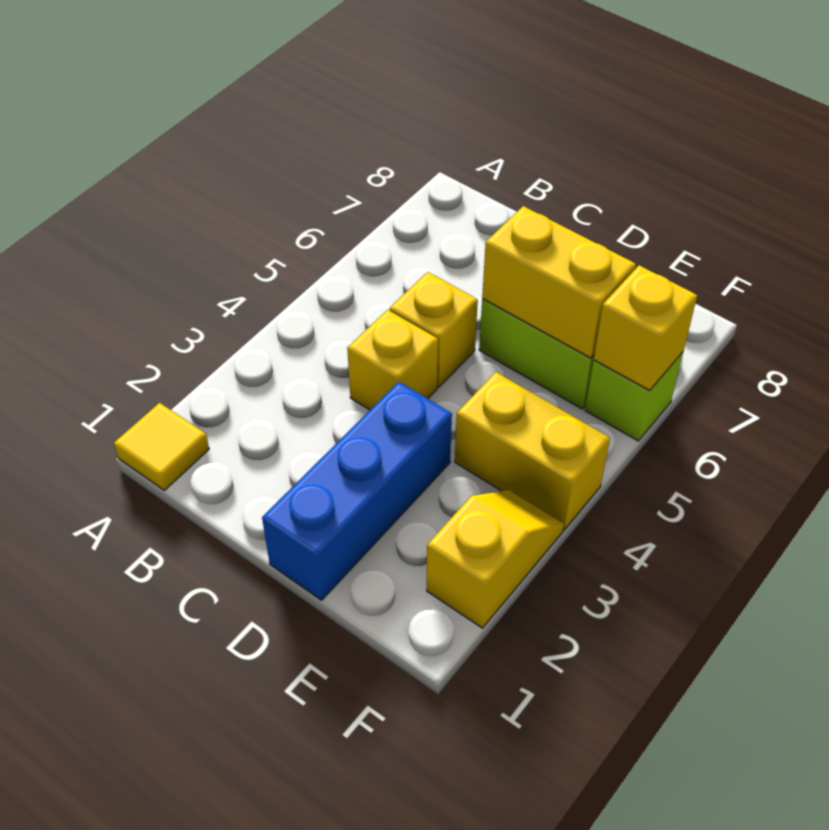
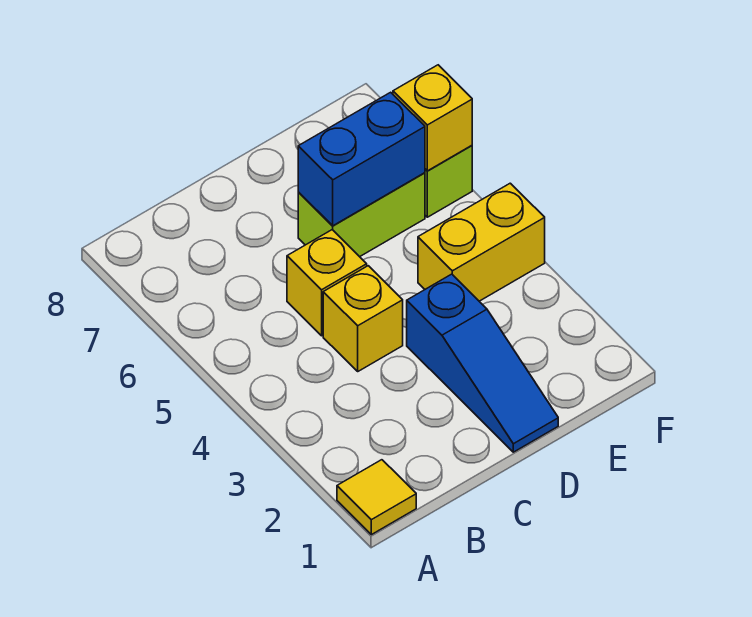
blue brick D1:D3 level 1 -> blue slope D1:D3 level 1 top 3
yellow brick D6:E6 level 2 -> blue brick D6:E6 level 2
yellow slope F2:F3 level 1 top 2 -> none

